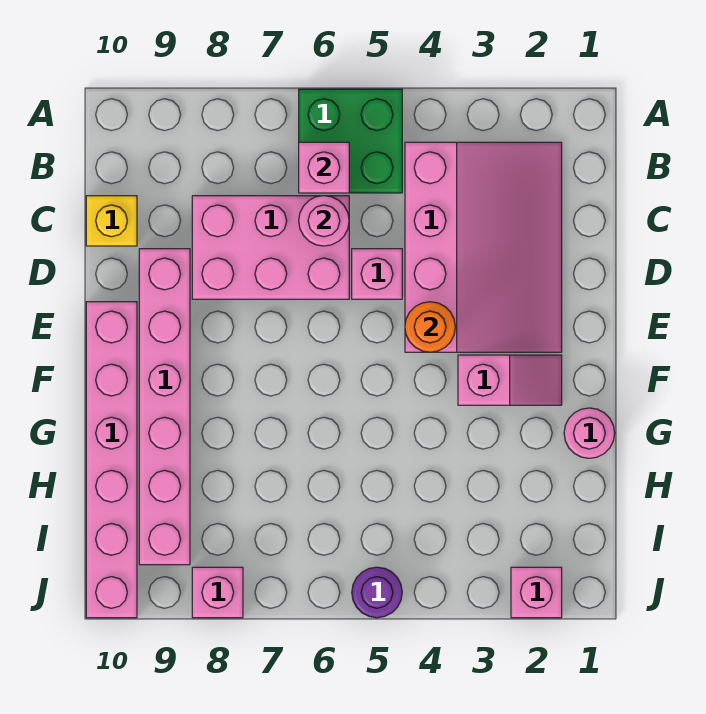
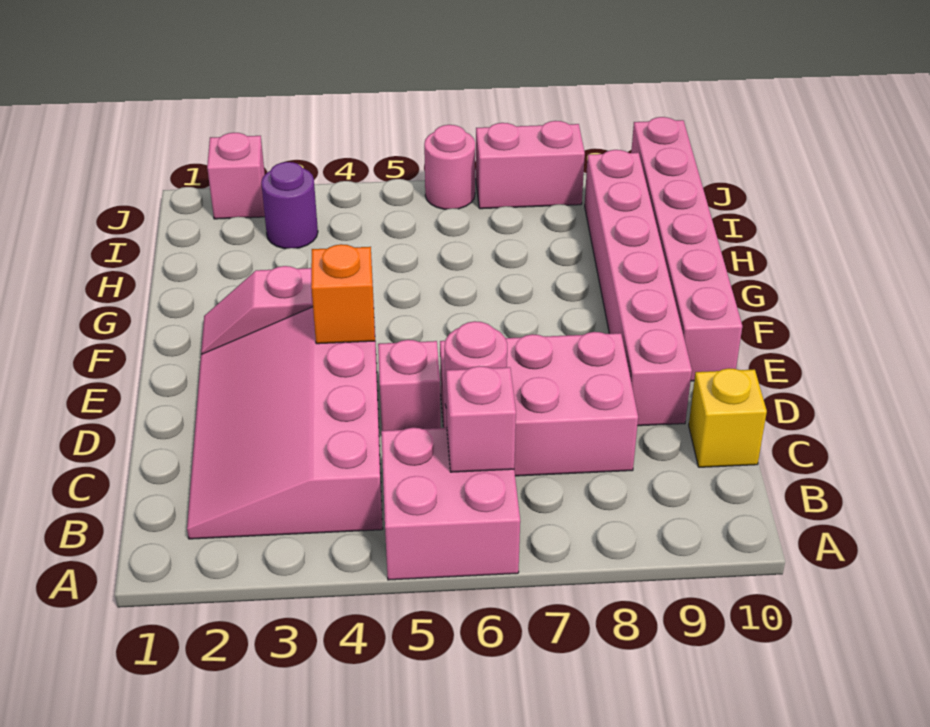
green brick A5:B6 level 1 -> pink brick A5:B6 level 1
orange round brick E4 level 2 -> orange brick E4 level 2
pink round brick G1 level 1 -> pink round brick J6 level 1
purple round brick J5 level 1 -> purple round brick I3 level 1
pink brick J8 level 1 -> pink brick J7:J8 level 1

